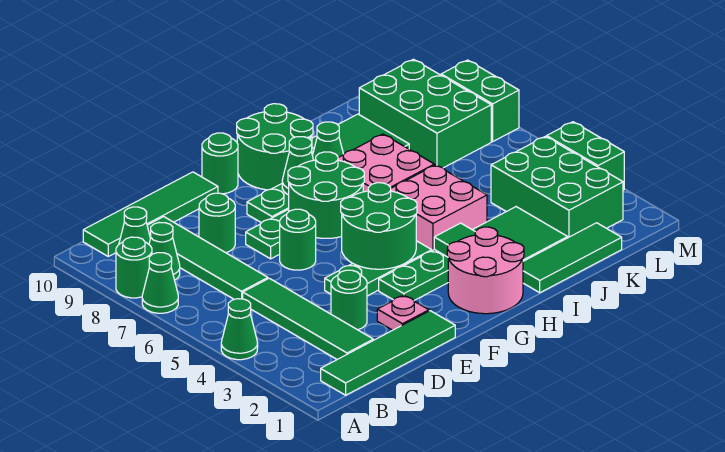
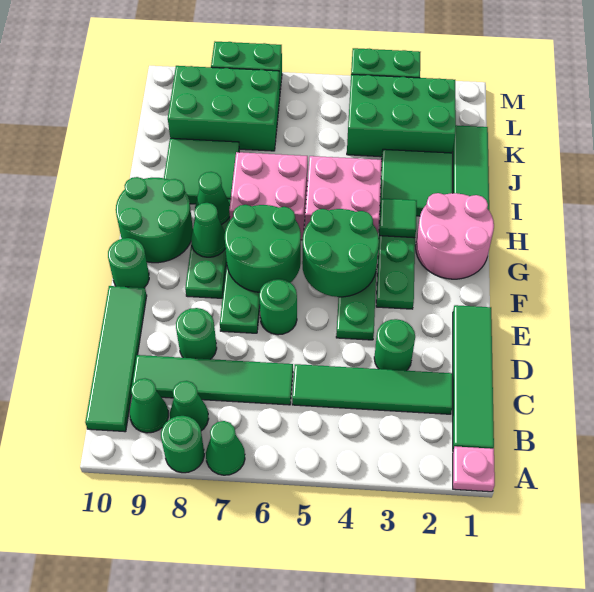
green cone A4 level 1 -> none
pink plate E2 level 1 -> pink plate A1 level 1

